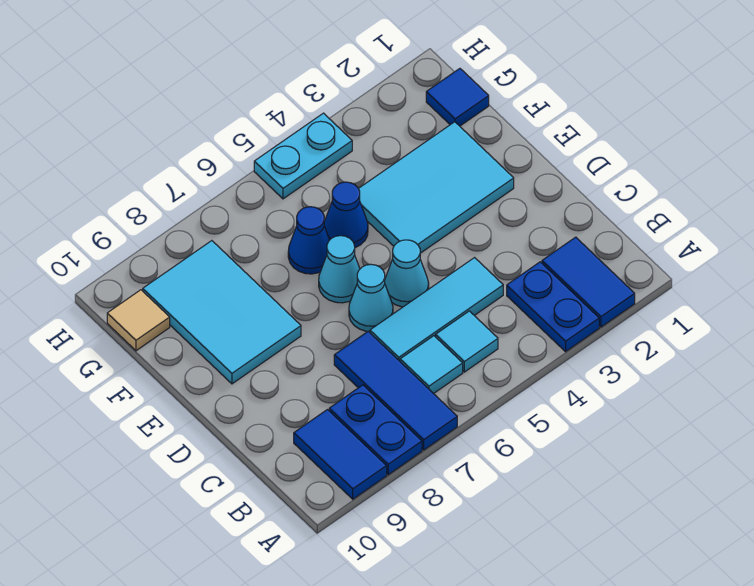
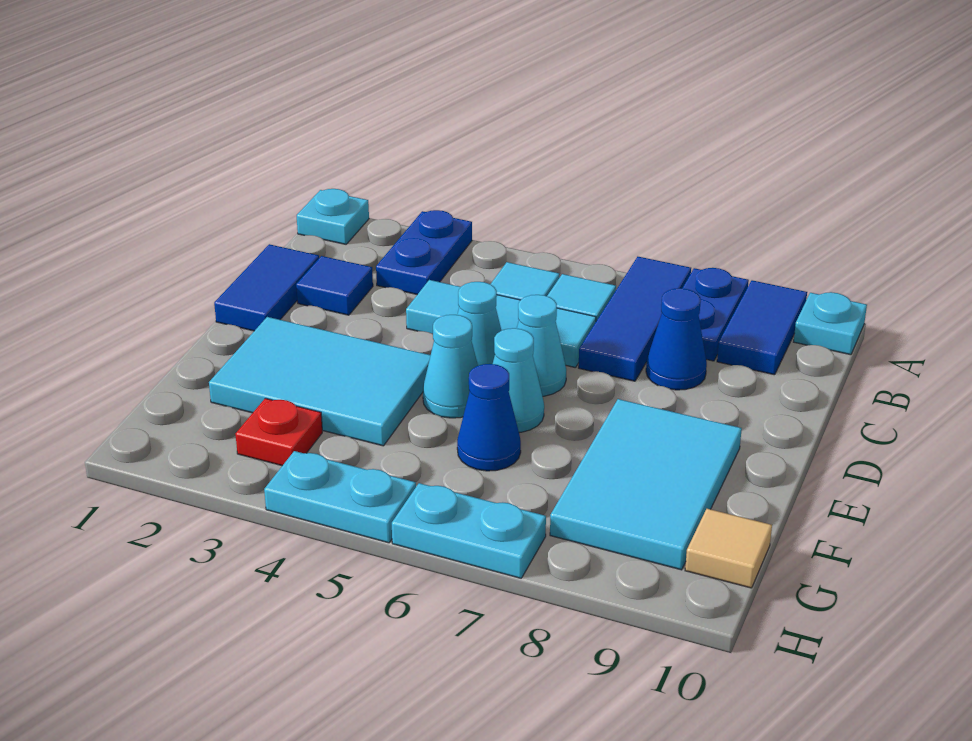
none -> cyan plate A1 level 1
blue tile A2:B2 level 1 -> blue tile C1:D1 level 1
none -> cyan plate A10 level 1
none -> cyan cone E5 level 1
blue cone F5 level 1 -> blue cone C8 level 1
blue tile G1 level 1 -> blue tile C2 level 1
none -> red plate G3 level 1
none -> cyan plate H6:H7 level 1

